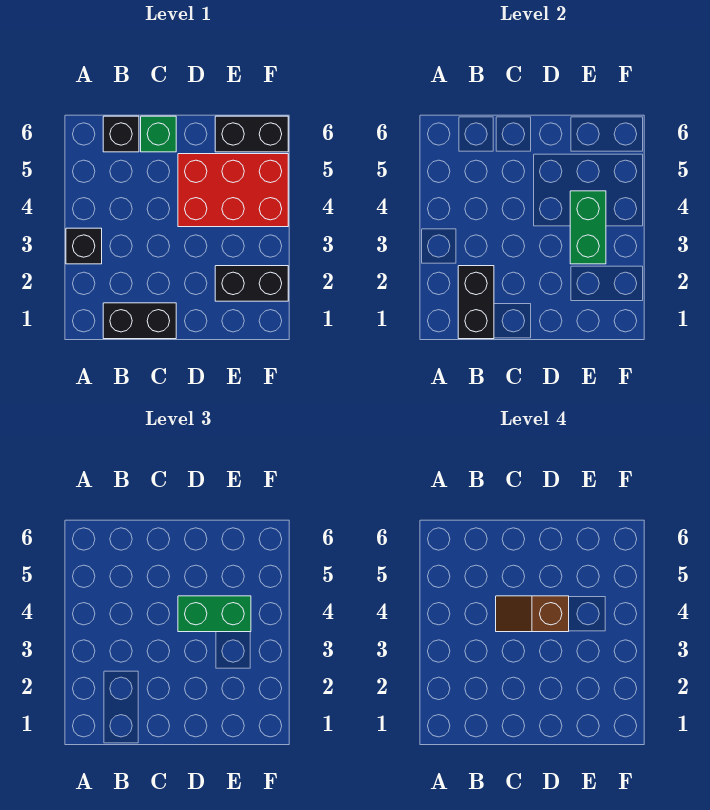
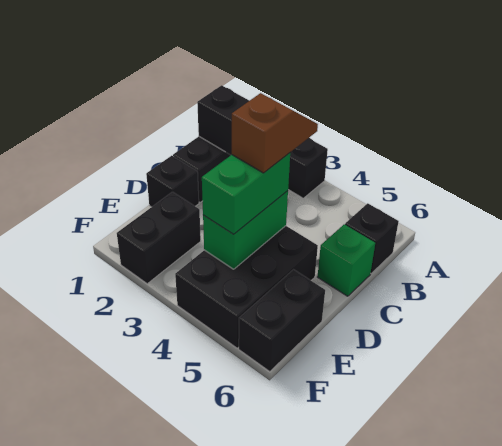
none -> black brick D1 level 1
red brick D4:F5 level 1 -> black brick D4:F5 level 1
green brick E3:E4 level 2 -> green brick D4:E4 level 2

